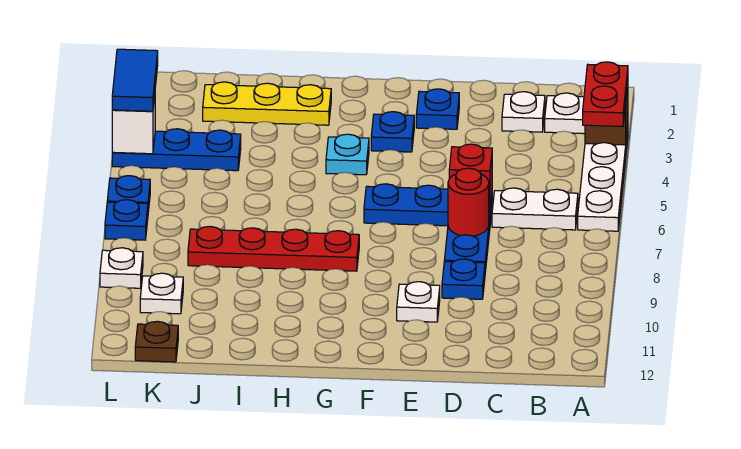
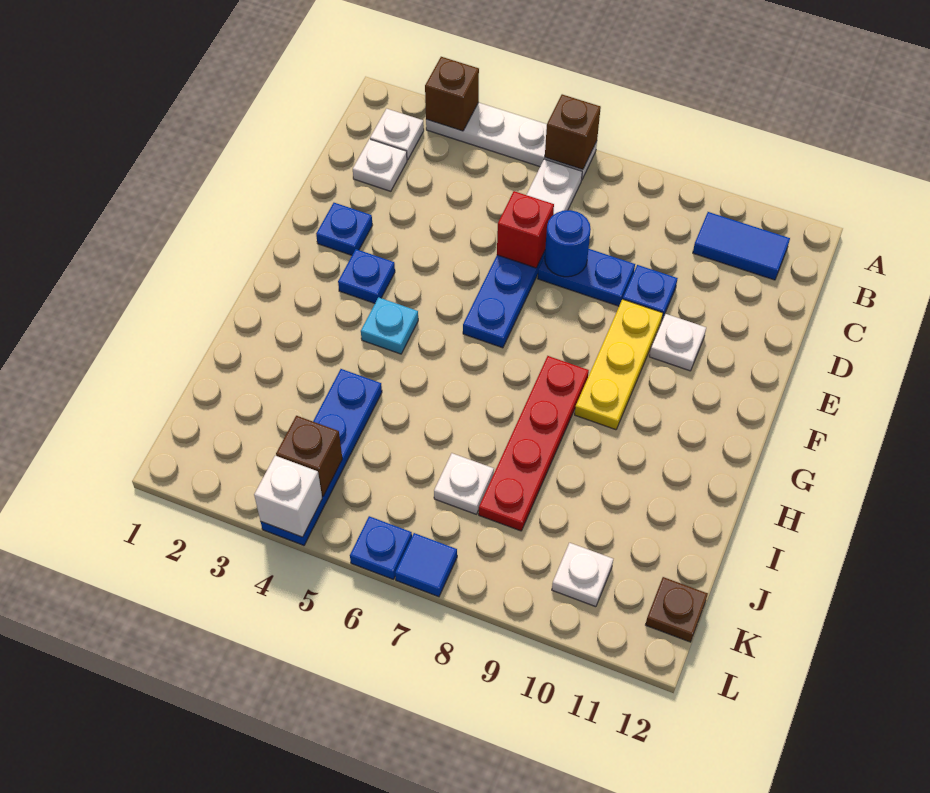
red plate A3:A4 level 3 -> none
none -> brown brick A6 level 2
red round brick D7 level 2 -> blue round brick D7 level 2
yellow plate H2:J2 level 1 -> yellow plate E9:G9 level 1
blue plate J4:L4 level 1 -> blue plate I4:L4 level 1
none -> brown brick K4 level 2
blue tile L3:L4 level 3 -> blue tile B10:B11 level 1
blue plate L7 level 1 -> blue tile L7 level 1
white plate L9 level 1 -> white plate J7 level 1

